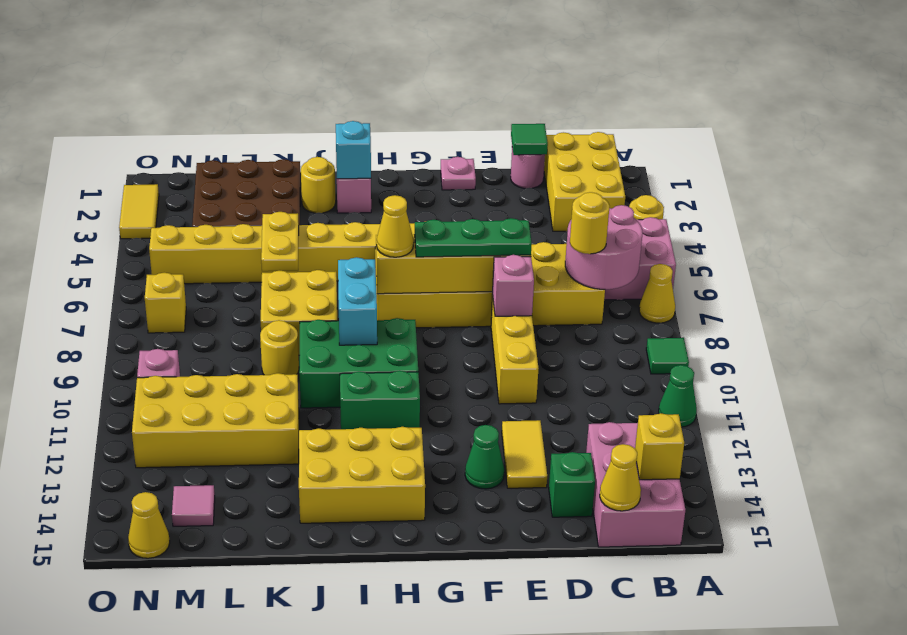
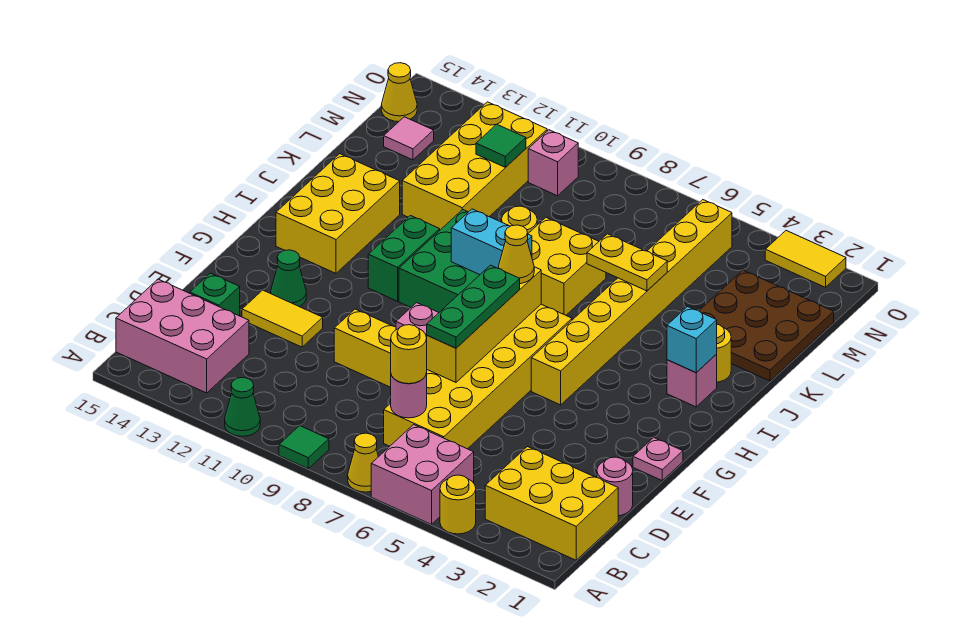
pink round brick B6:C7 level 2 -> pink round brick C7 level 2
yellow brick B14 level 2 -> none
yellow cone C15 level 2 -> none
green tile D1 level 2 -> green tile M11 level 2
yellow brick N7 level 1 -> none

